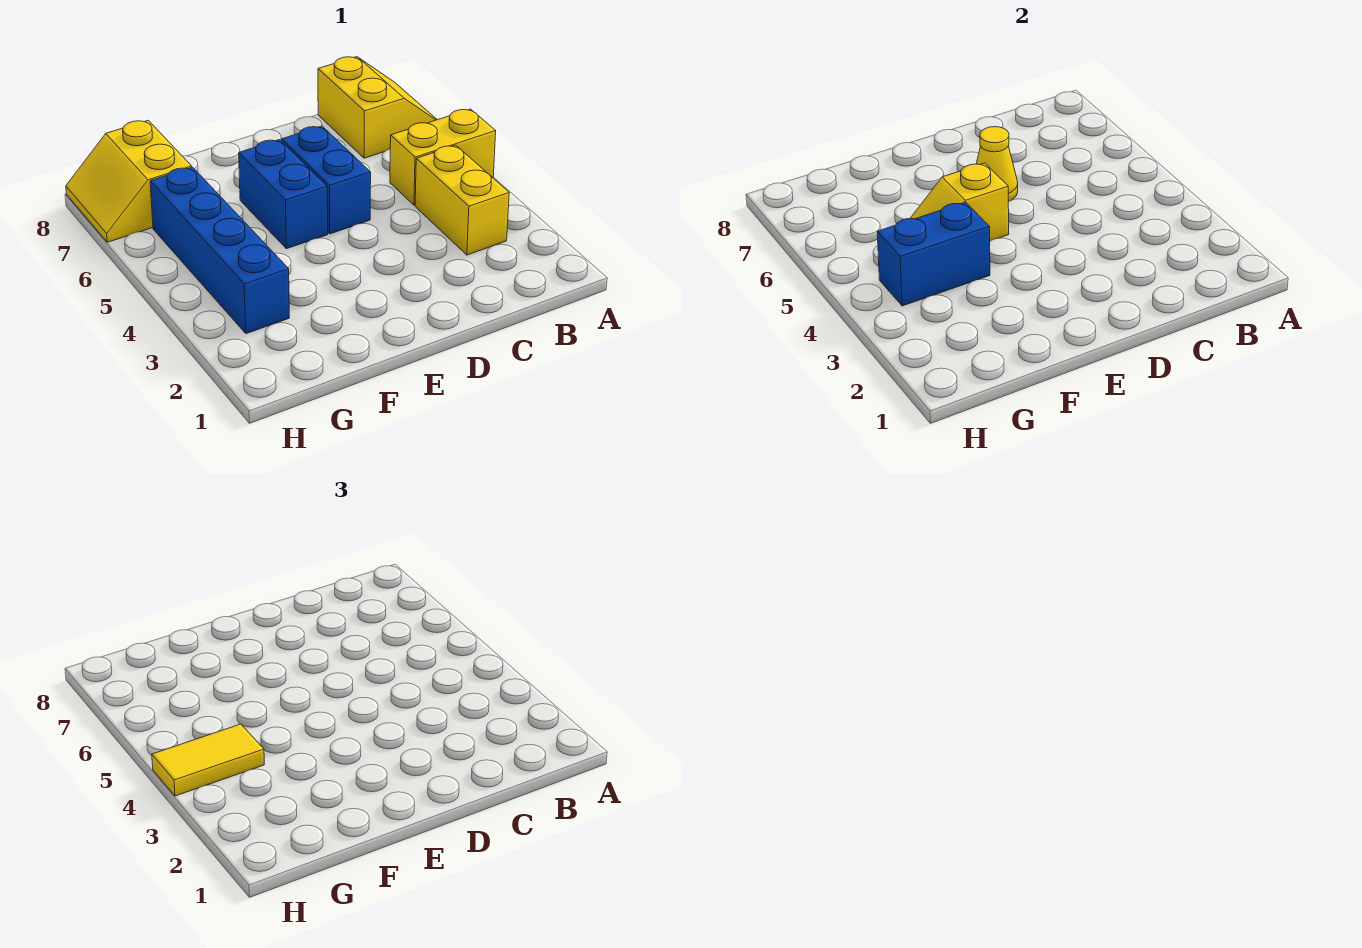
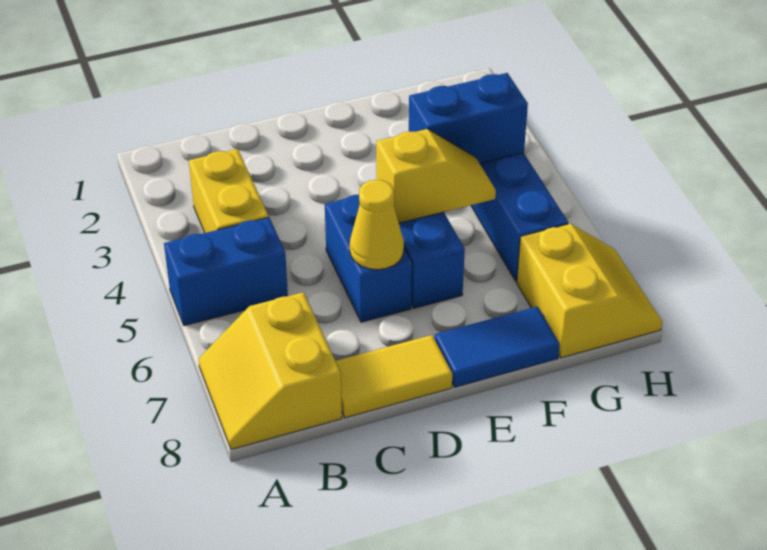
yellow brick A5:B5 level 1 -> blue brick A5:B5 level 1
none -> blue tile E8:F8 level 1
yellow tile G4:H4 level 3 -> yellow tile C8:D8 level 1

